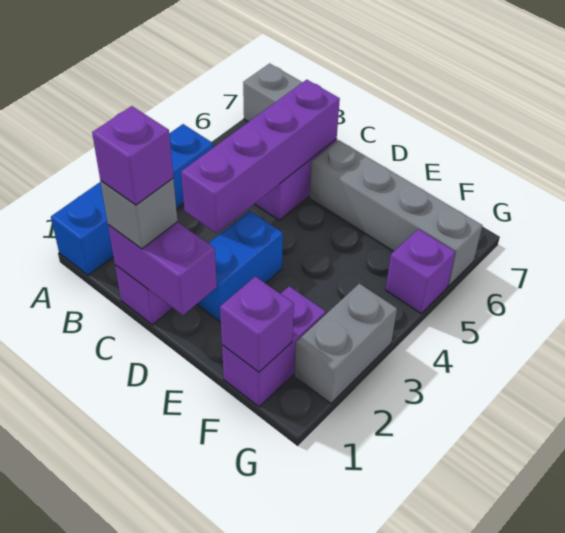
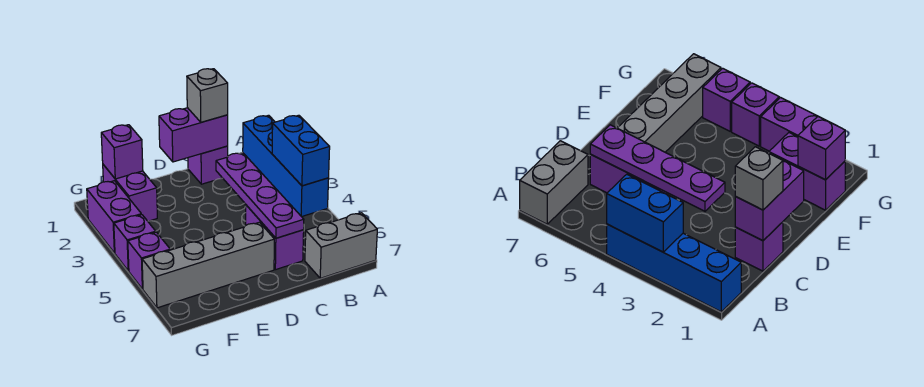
purple brick C1 level 4 -> purple brick G4 level 1
purple brick C3:C6 level 2 -> purple plate C3:C6 level 2
blue brick D2:D3 level 1 -> blue brick A3:A4 level 2
grey brick G2:G3 level 1 -> purple brick G2:G3 level 1

